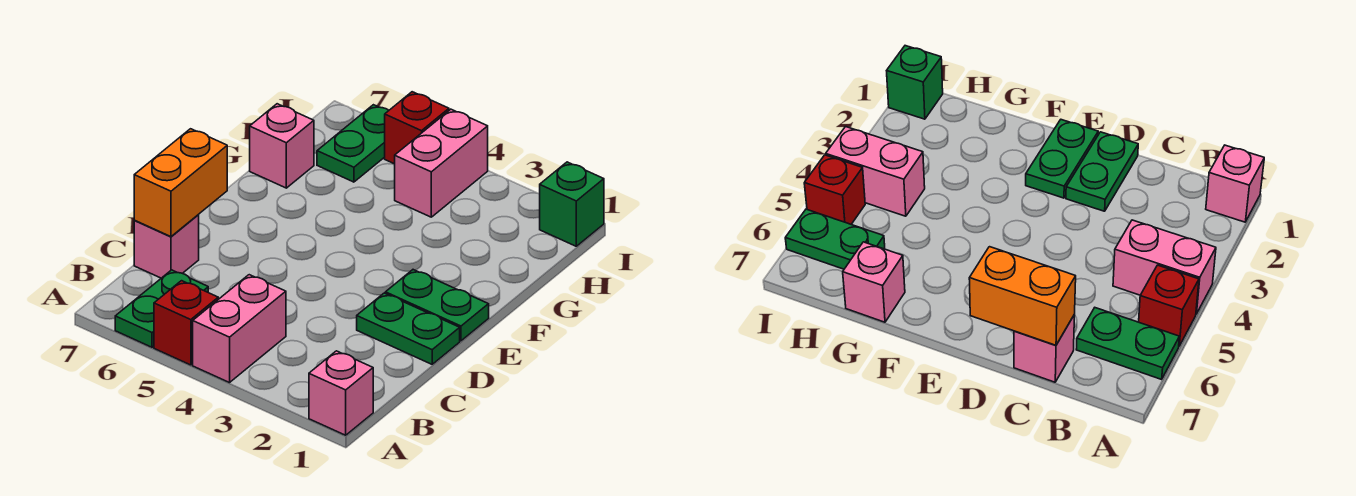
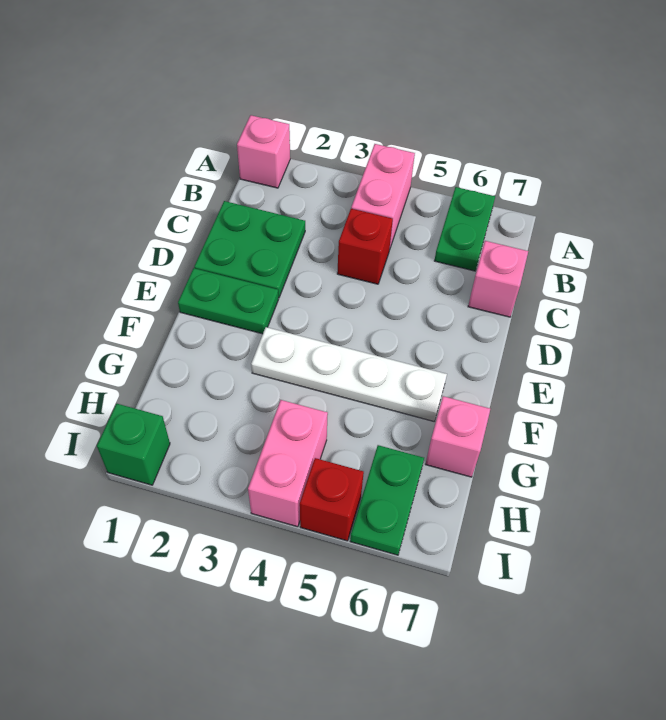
red brick A5 level 1 -> red brick C4 level 1
orange brick C7:D7 level 2 -> none
green plate D1:D2 level 1 -> green plate C1:D2 level 1
none -> white plate F3:F6 level 1

